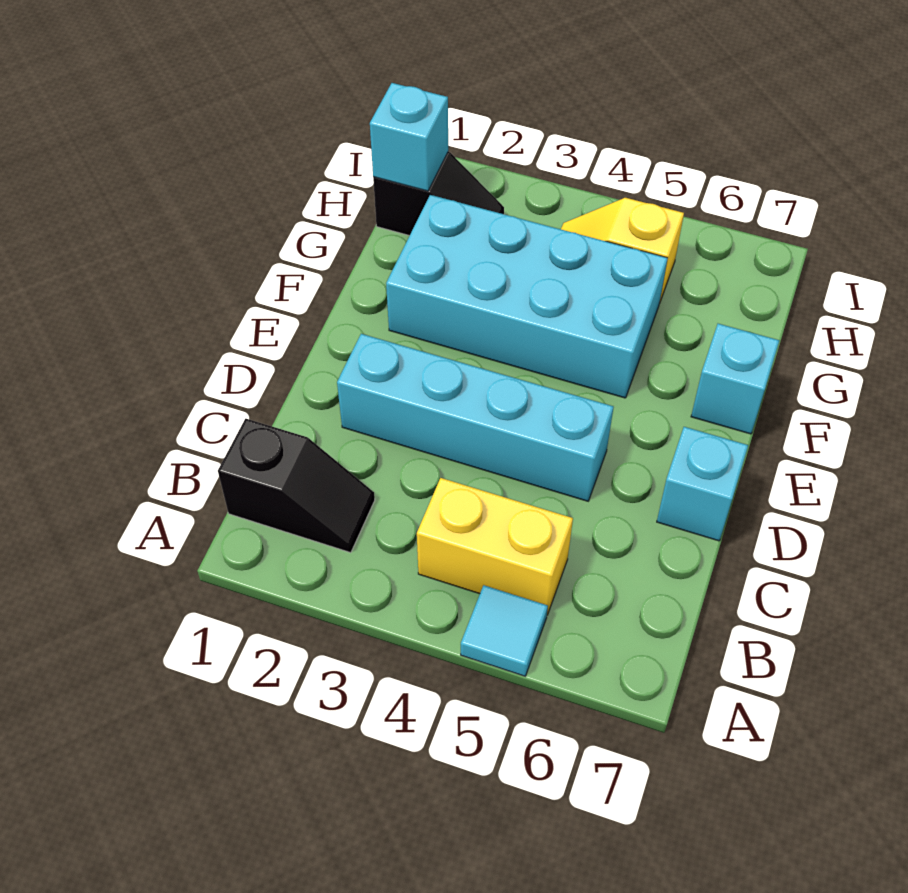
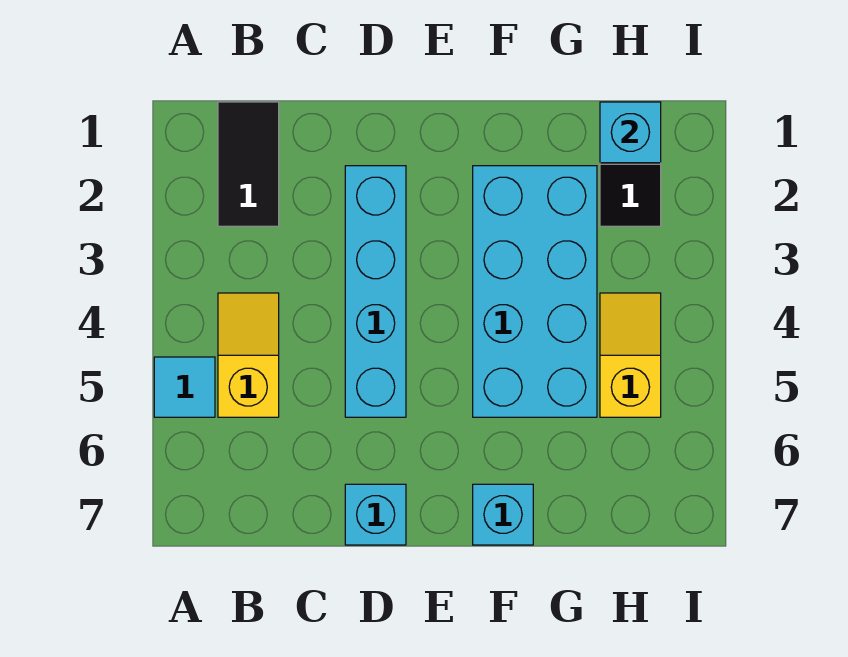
black slope B1:B2 level 1 top 1 -> black tile B1:B2 level 1
yellow brick B4:B5 level 1 -> yellow slope B4:B5 level 1 top 5

